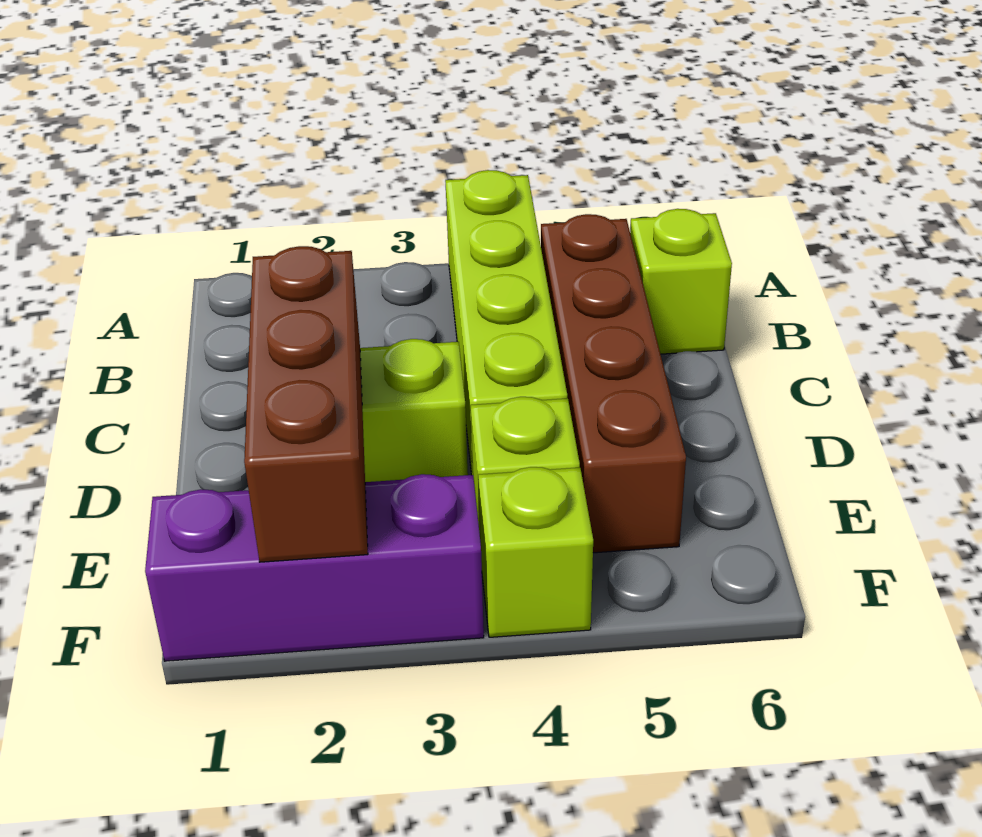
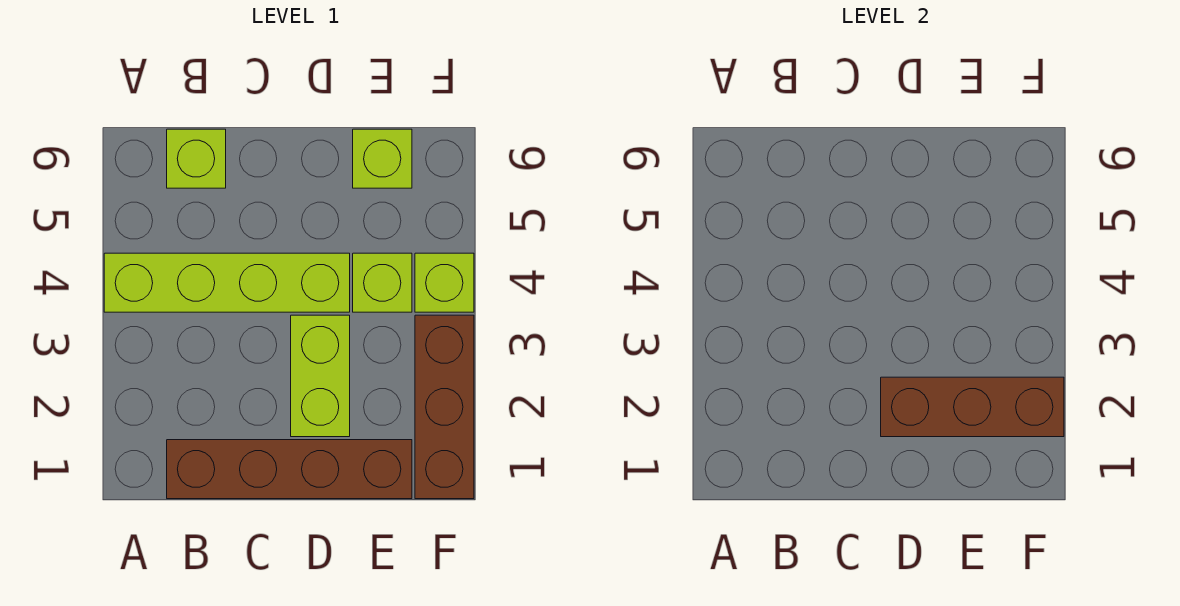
brown brick B5:E5 level 1 -> brown brick B1:E1 level 1
none -> lime brick E6 level 1
purple brick F1:F3 level 1 -> brown brick F1:F3 level 1

